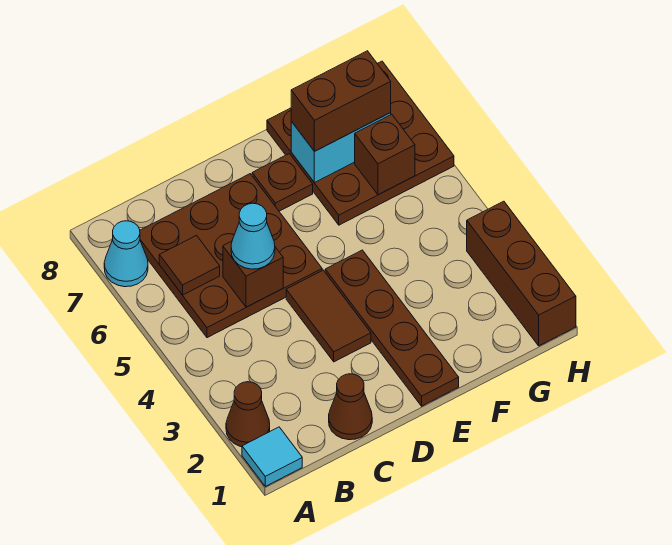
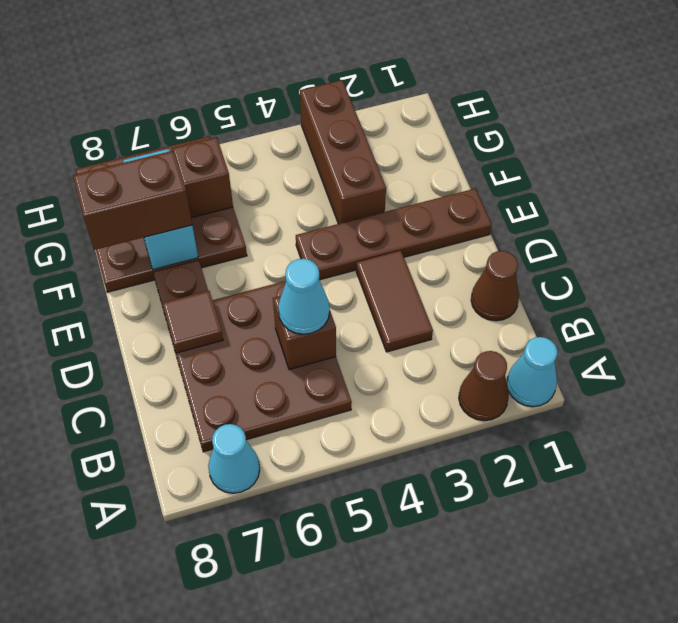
cyan tile A1 level 1 -> cyan cone A1 level 1
brown tile B6 level 2 -> brown tile D7 level 2
brown tile D3:D4 level 1 -> brown tile C3:D3 level 1
brown brick F7:G7 level 3 -> brown brick F7:F8 level 3
brown brick H1:H3 level 1 -> brown brick F3:H3 level 1

